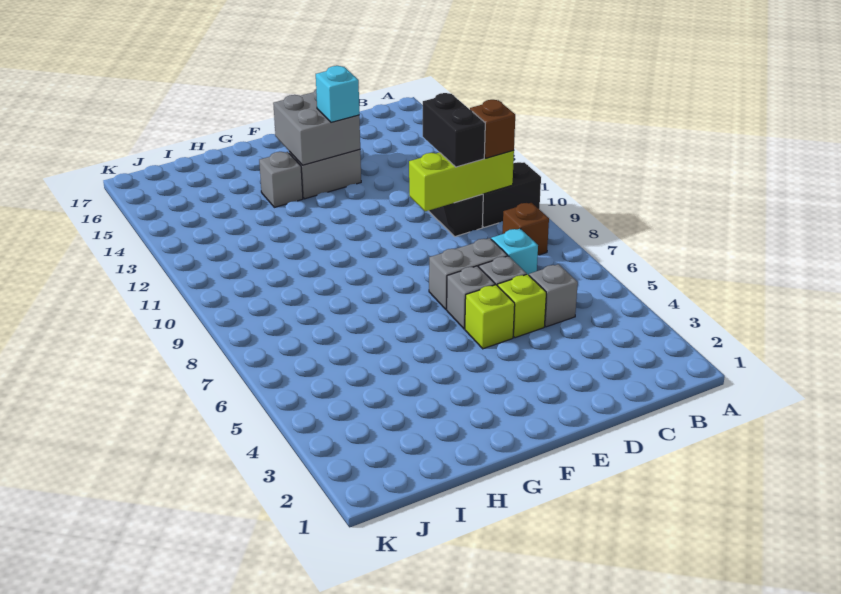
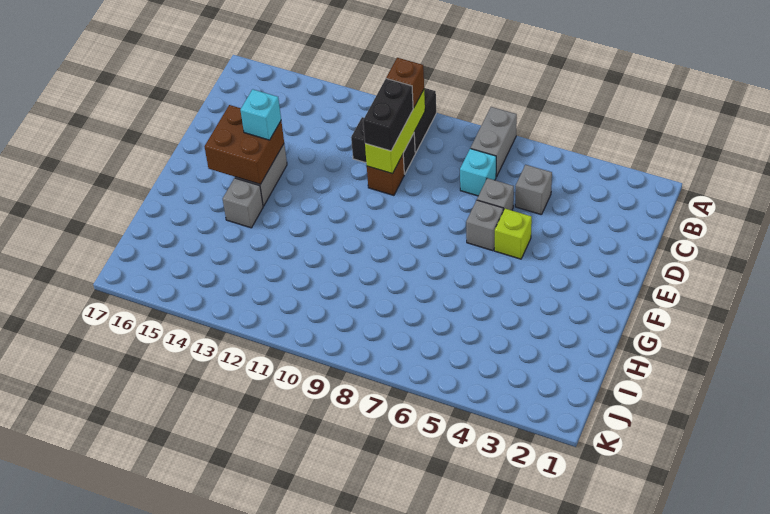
brown brick B8 level 1 -> brown brick D10 level 1
black brick C10:C11 level 3 -> black brick C10:D10 level 3
lime brick D5 level 1 -> none
grey brick D7:E7 level 1 -> grey brick A7:B7 level 1
grey brick E14:F15 level 2 -> brown brick E14:F15 level 2

